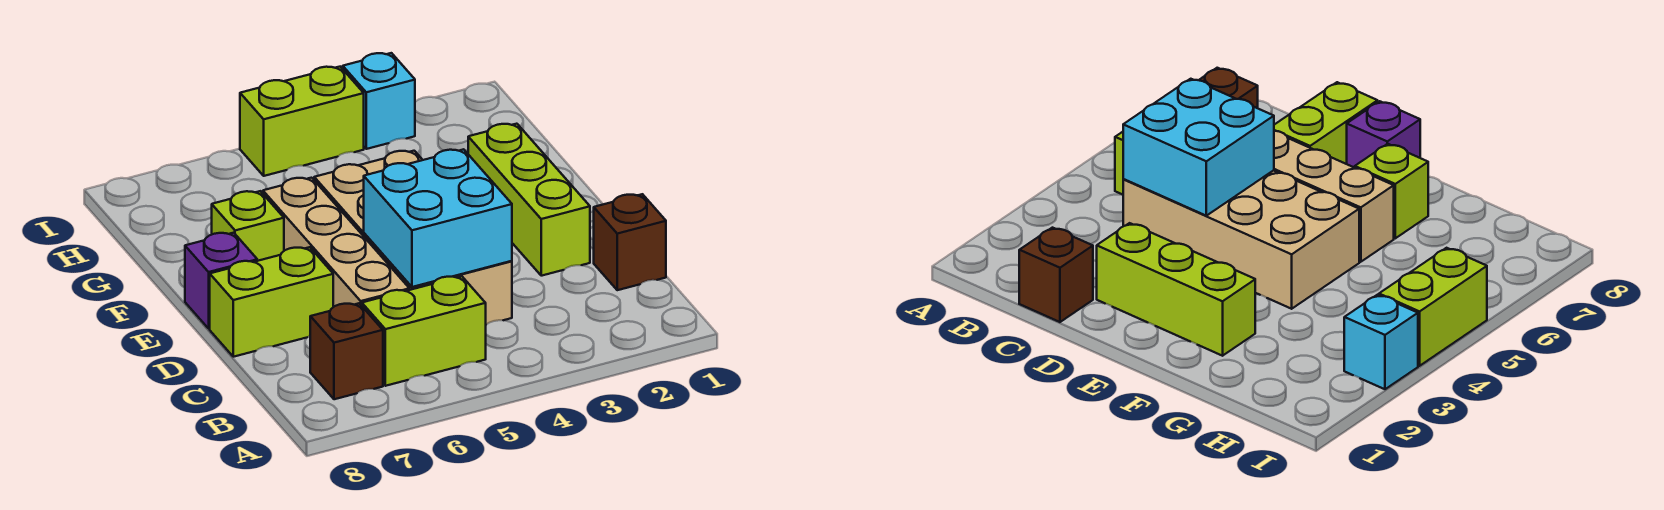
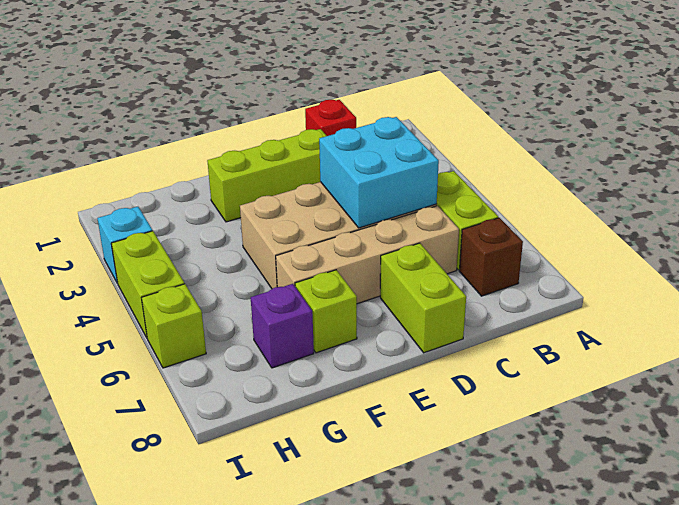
brown brick C1 level 1 -> red brick C1 level 1
purple brick E8 level 1 -> purple brick G7 level 1
none -> lime brick I6 level 1

